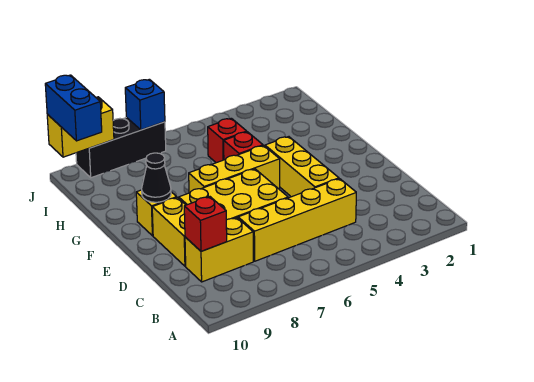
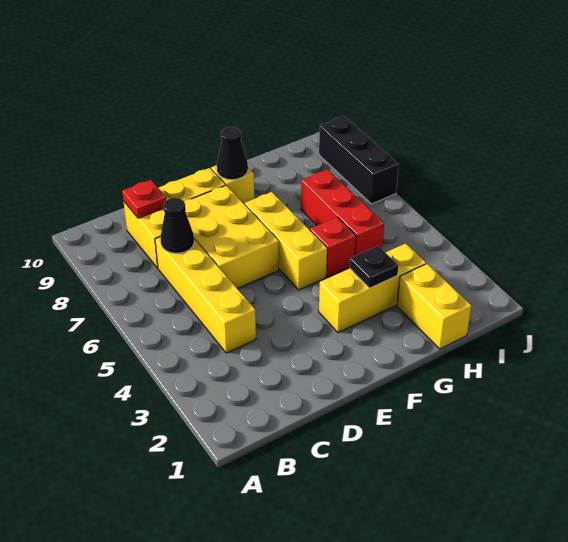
none -> black cone C7 level 2
red brick C9 level 2 -> red plate C9 level 2
yellow brick D4:F4 level 1 -> yellow brick F3:H3 level 1
none -> black plate G3 level 2
red brick H5 level 1 -> red brick H5:H7 level 1
blue brick I10:J10 level 3 -> none
blue brick J7 level 2 -> none
yellow brick J9:J10 level 2 -> yellow brick H1:H2 level 1

